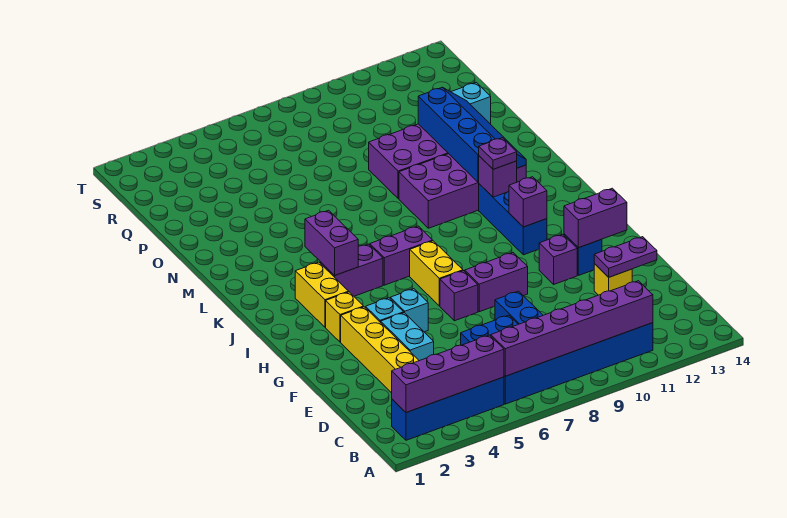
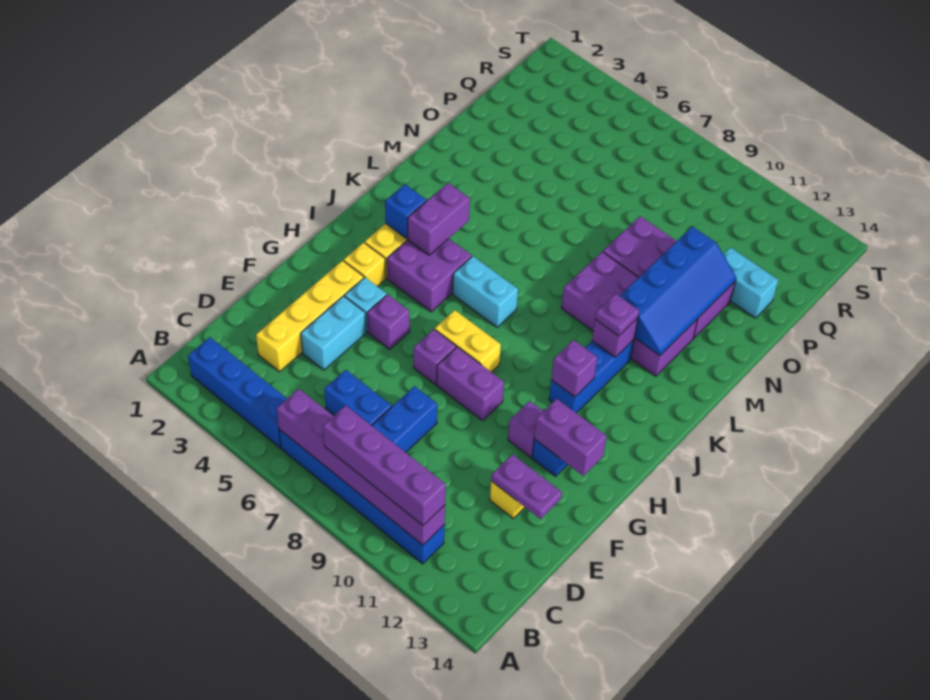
purple brick B2:B5 level 2 -> purple brick B8:B11 level 3
cyan brick G5 level 1 -> purple brick G5 level 1
yellow brick H7:I7 level 1 -> yellow brick H7:H8 level 1
none -> blue brick J3 level 2
purple brick J4:J5 level 1 -> purple brick I4:J5 level 1
purple brick J6:J7 level 1 -> cyan brick J6:J7 level 1

